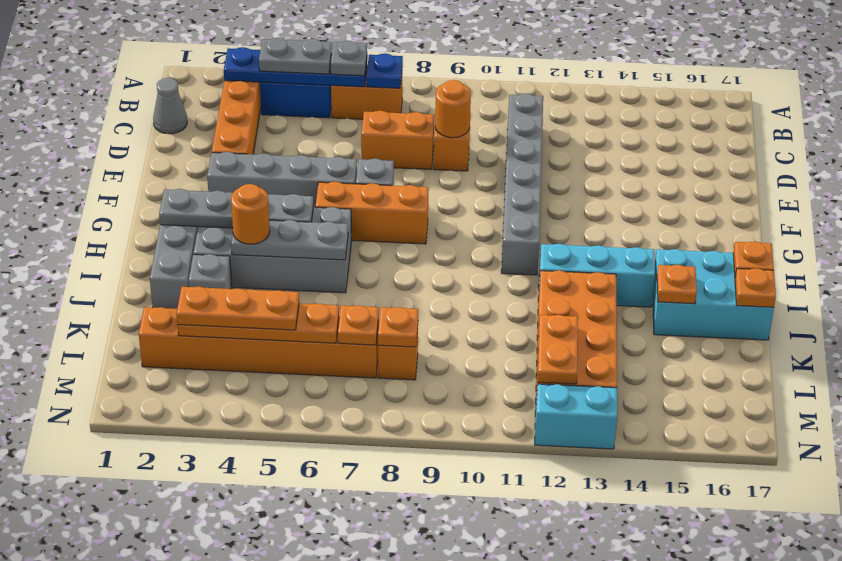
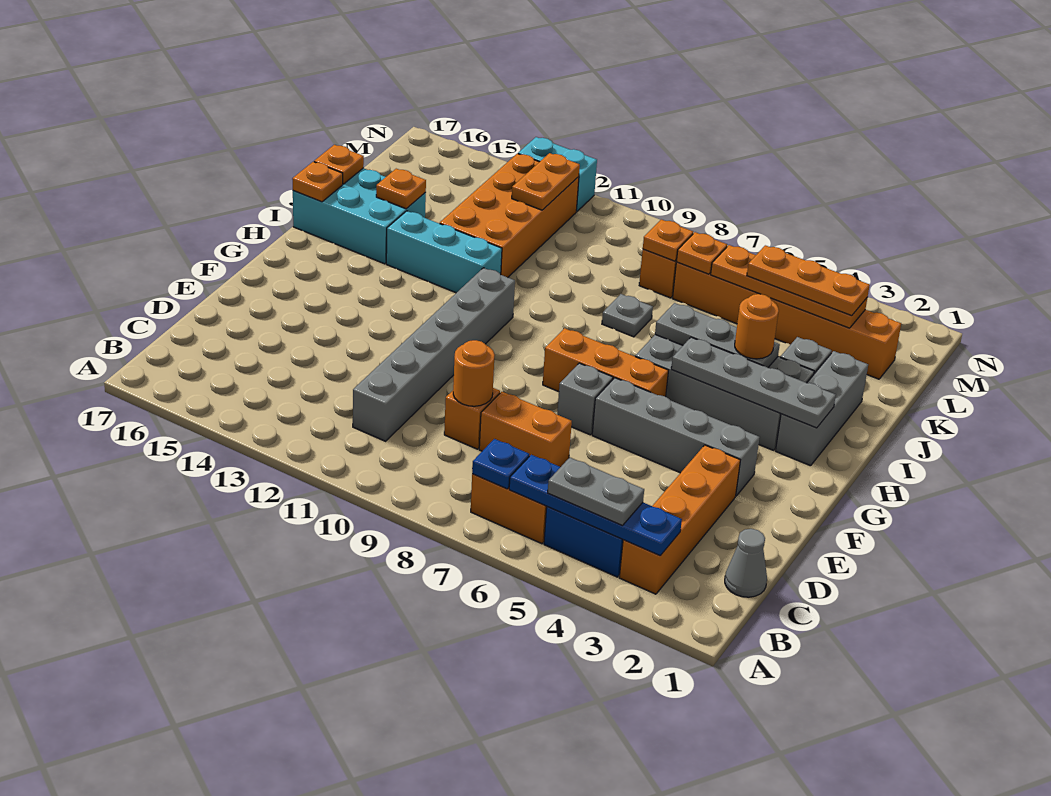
grey plate B6 level 3 -> grey plate J8 level 1

